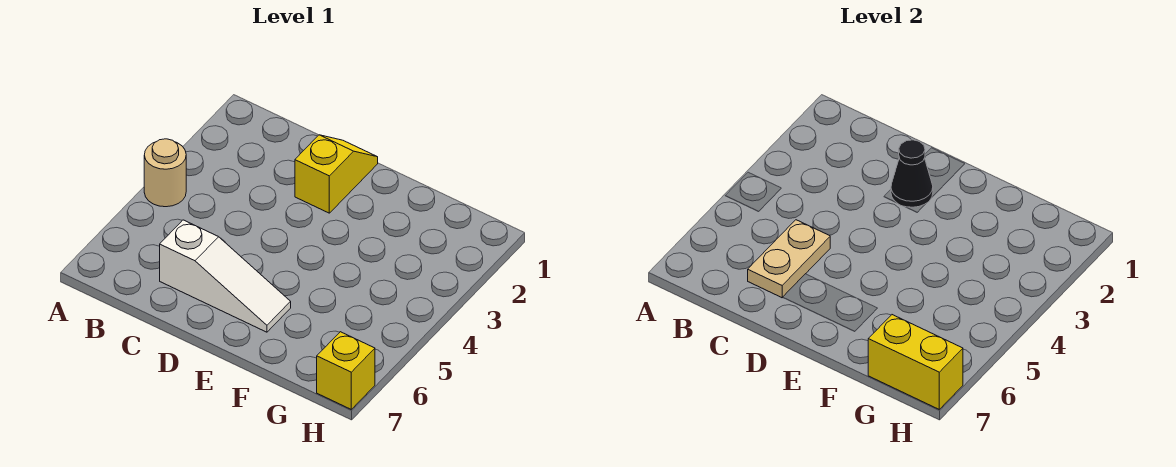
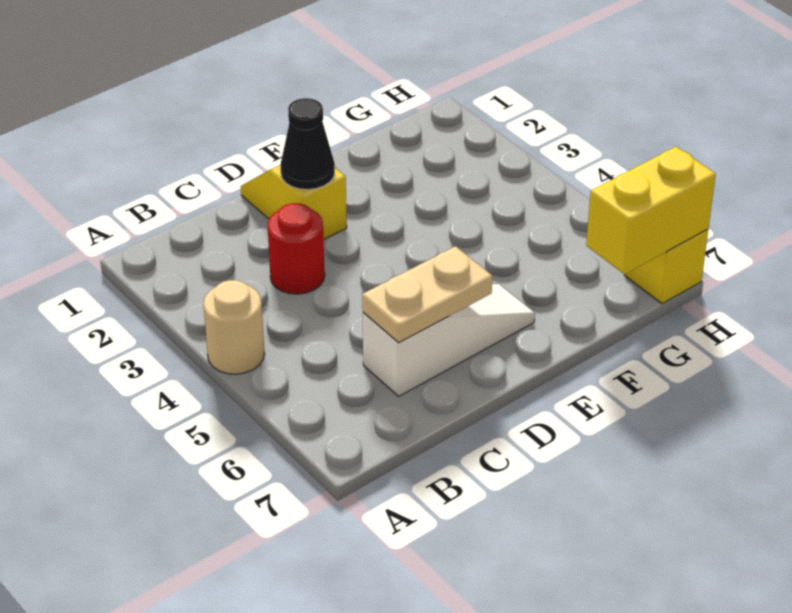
none -> red round brick C3 level 1
tan plate C5:C6 level 2 -> tan plate C6:D6 level 2

